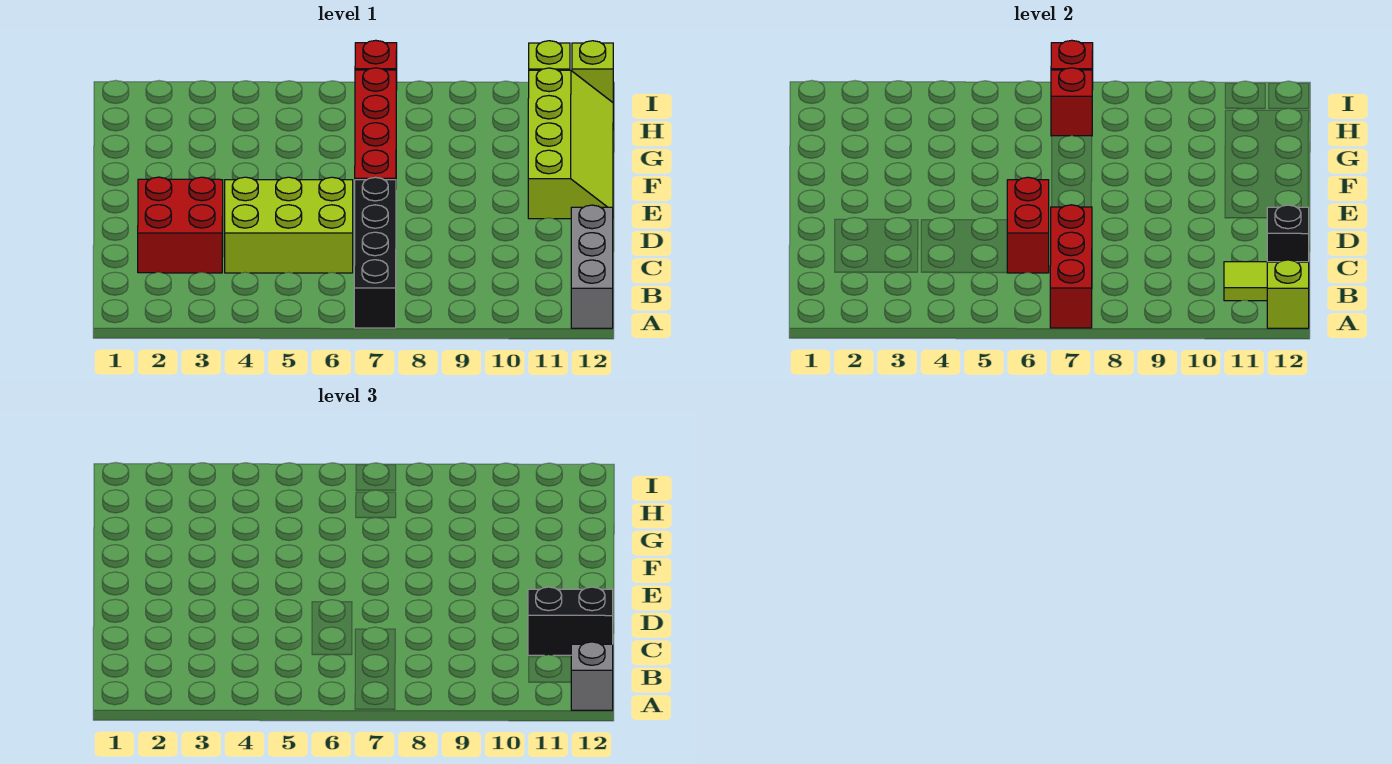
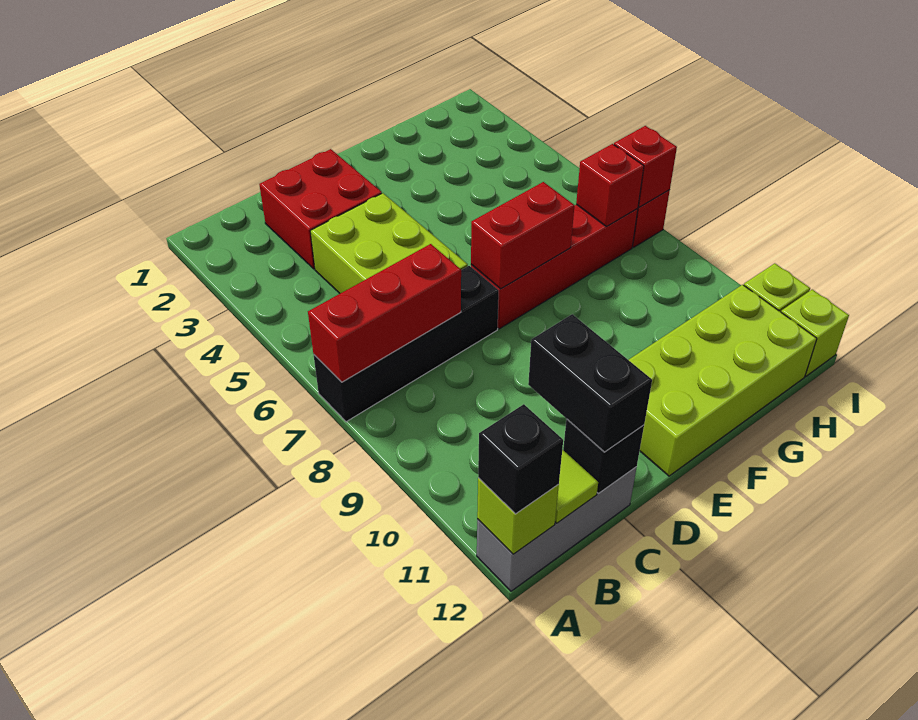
grey brick A12 level 3 -> black brick A12 level 3
red brick C6:D6 level 2 -> red brick E7:F7 level 2
lime slope E11:H12 level 1 top 11 -> lime brick E11:H12 level 1

